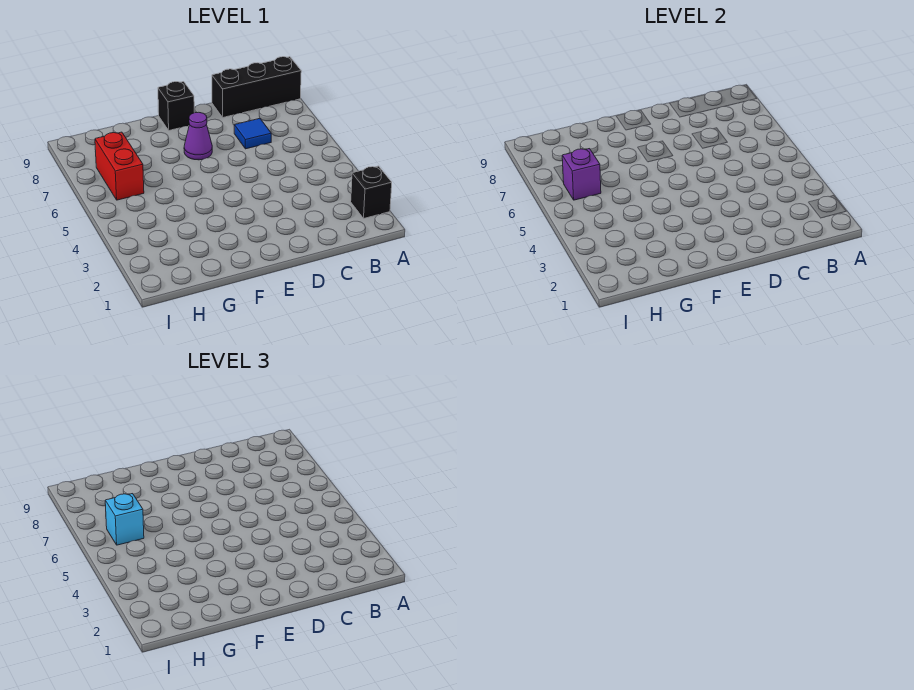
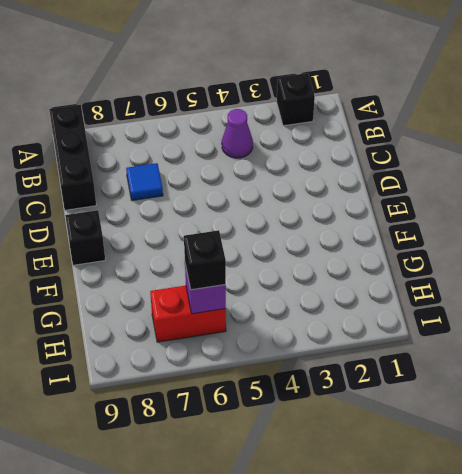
purple cone E7 level 1 -> purple cone B4 level 1
cyan brick H6 level 3 -> black brick H6 level 3

